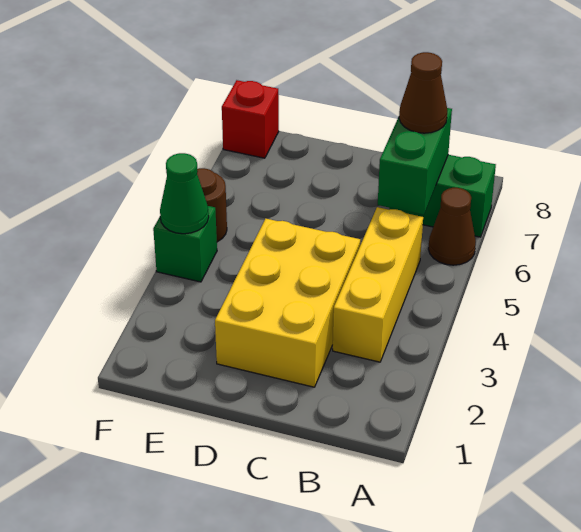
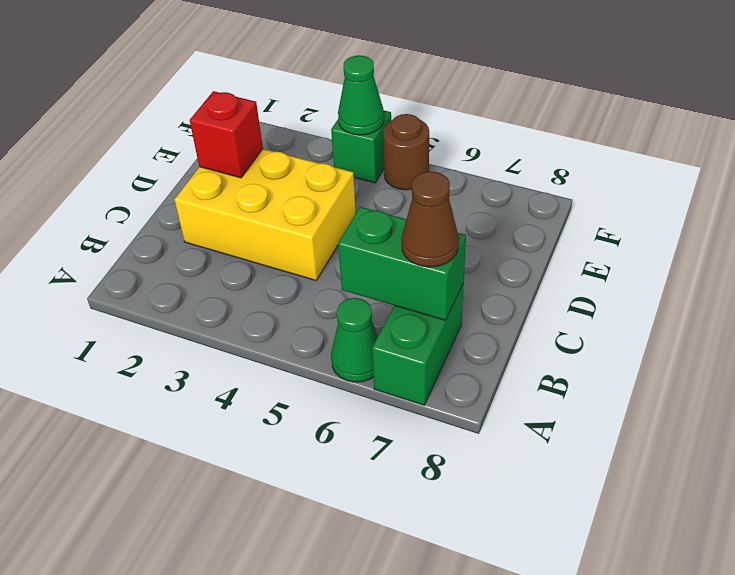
brown cone A6 level 1 -> green cone A6 level 1
yellow brick B3:B5 level 1 -> none
red brick F8 level 1 -> red brick D2 level 2

